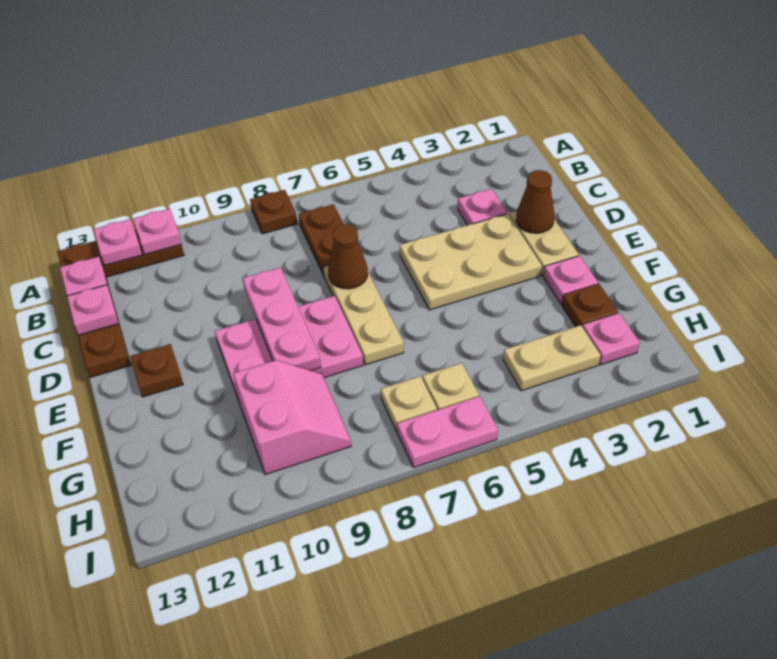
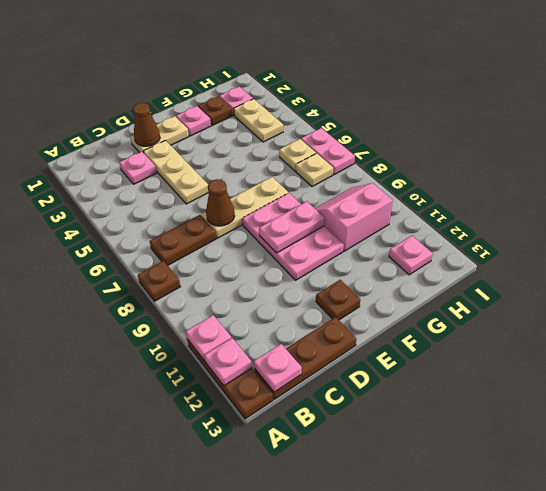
pink plate C13 level 2 -> pink plate H12 level 1
tan plate D3:E5 level 1 -> tan plate D3:D5 level 1
pink plate D9:F9 level 2 -> pink plate E9:F9 level 2

